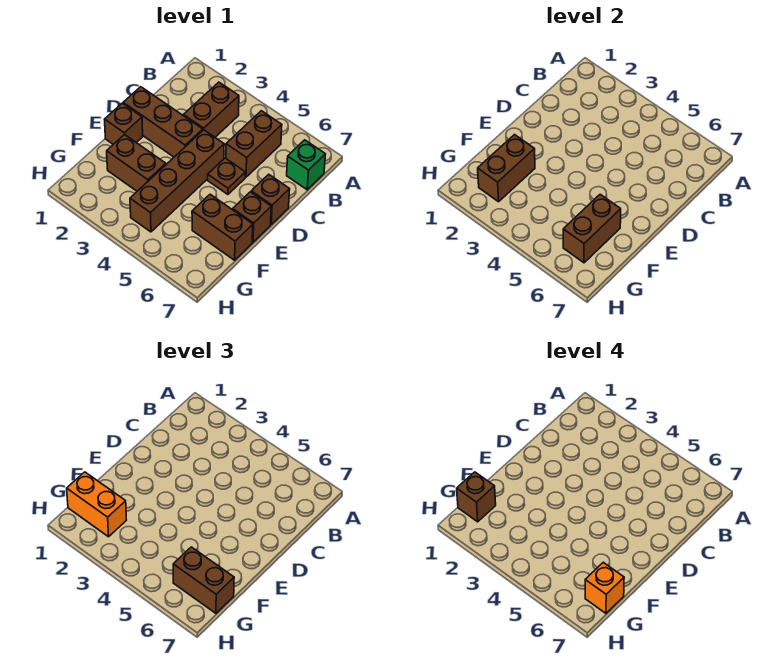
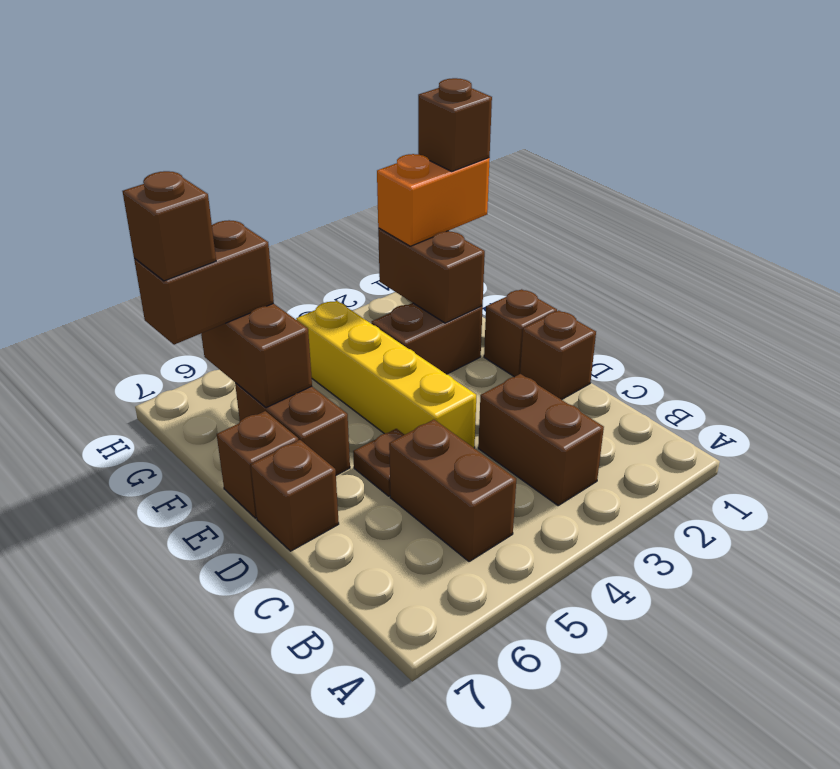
green brick B7 level 1 -> none
brown brick D1:D3 level 1 -> brown brick D1 level 1
brown brick D4:G4 level 1 -> yellow brick D4:G4 level 1
brown brick F6:F7 level 1 -> brown brick E6:F6 level 1
orange brick G7 level 4 -> brown brick G7 level 4

